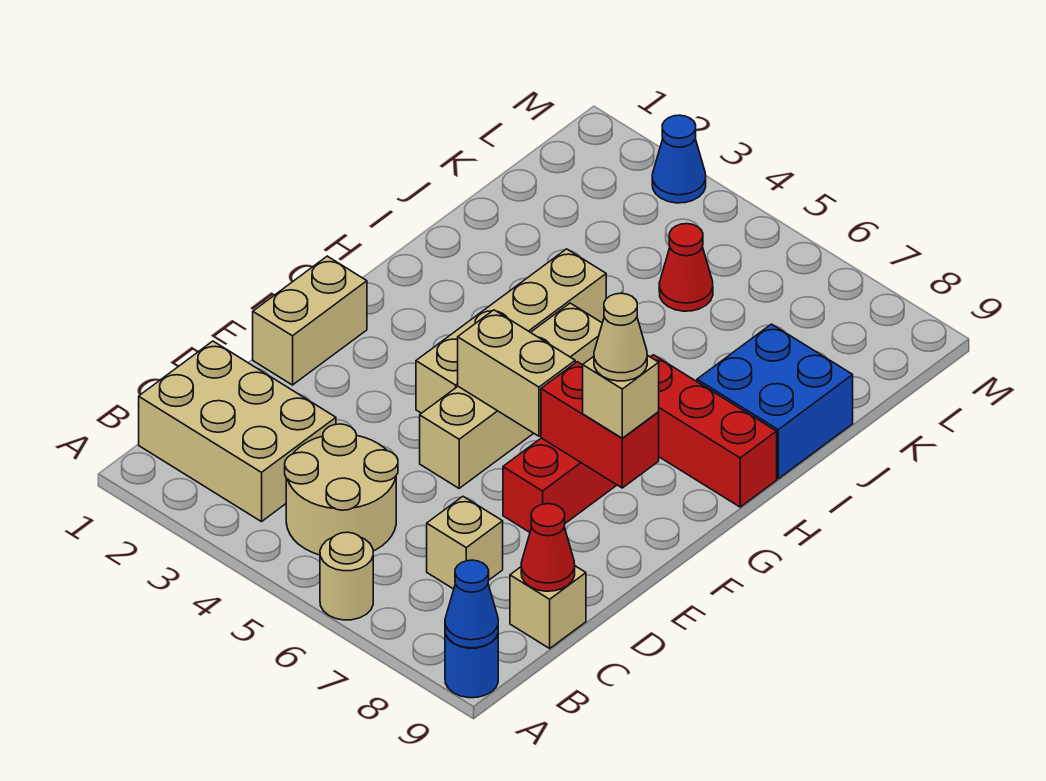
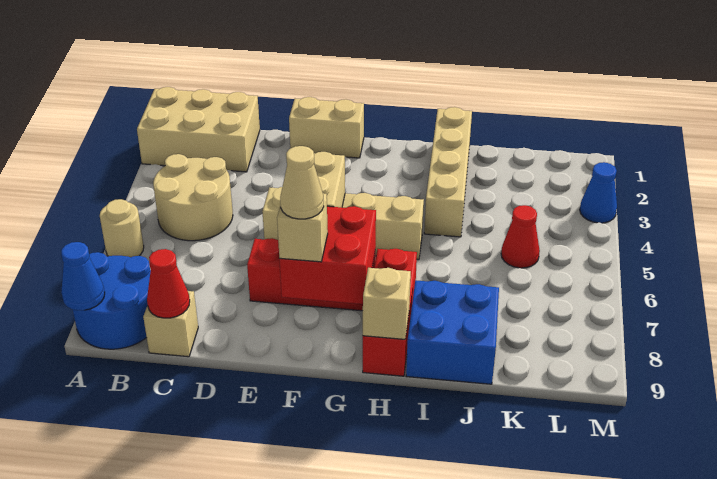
blue round brick A9 level 1 -> blue round brick A8:B9 level 1
tan brick B1:C3 level 1 -> tan brick A1:C2 level 1
tan brick C7 level 1 -> tan brick H9 level 2
tan brick F4:I4 level 1 -> tan brick I1:I4 level 1
red brick F7:F8 level 2 -> red brick F7:G8 level 2

